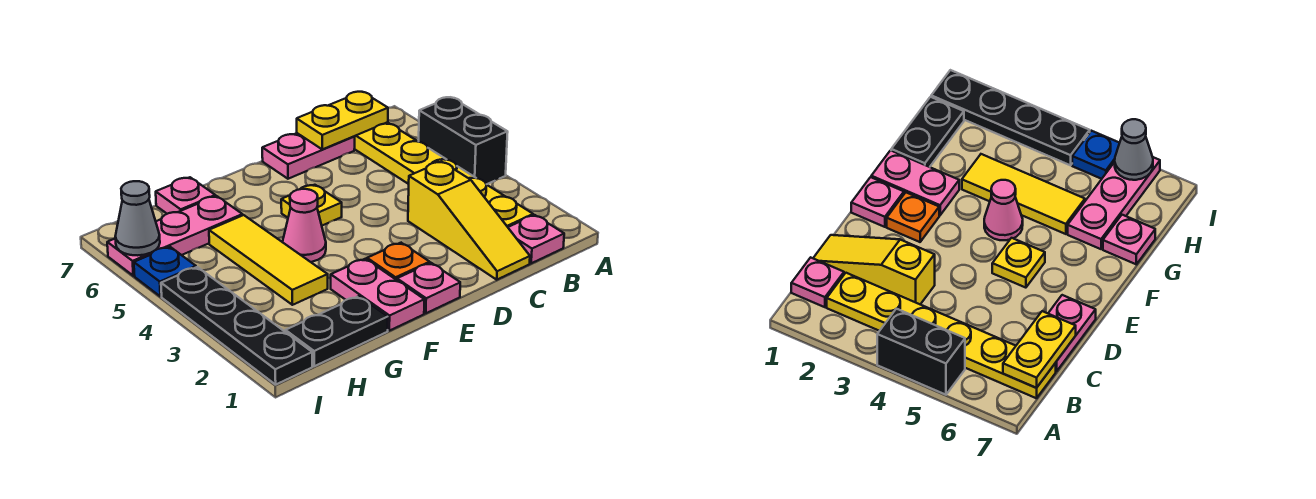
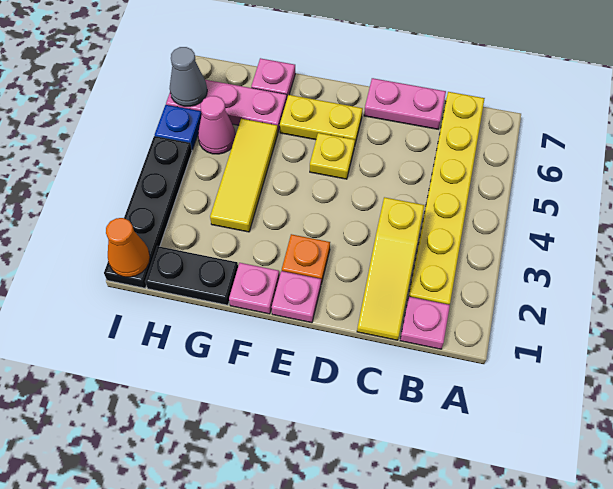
black brick A4:A5 level 1 -> none
yellow plate B7:C7 level 2 -> yellow plate E6:F6 level 1
pink plate F1:F2 level 1 -> pink plate F1 level 1
pink cone F4 level 1 -> pink cone H5 level 1
none -> orange cone I1 level 2

